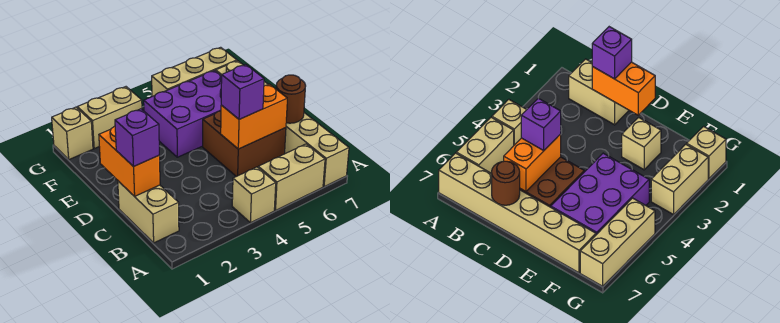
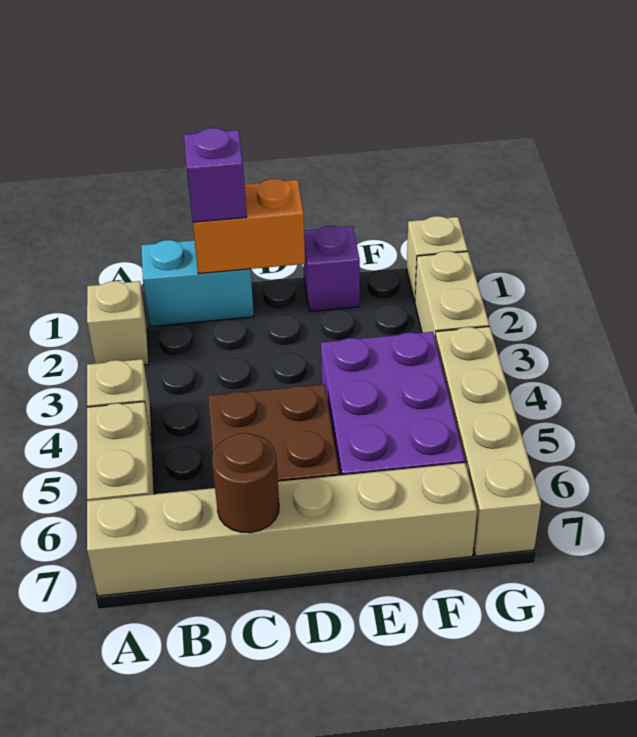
tan brick B1:C1 level 1 -> cyan brick B1:C1 level 1
orange brick C5:C6 level 2 -> none
purple brick C5 level 3 -> purple brick E1 level 1
tan brick E2 level 1 -> tan brick A2 level 1
tan brick G5:G7 level 1 -> tan brick G4:G7 level 1

